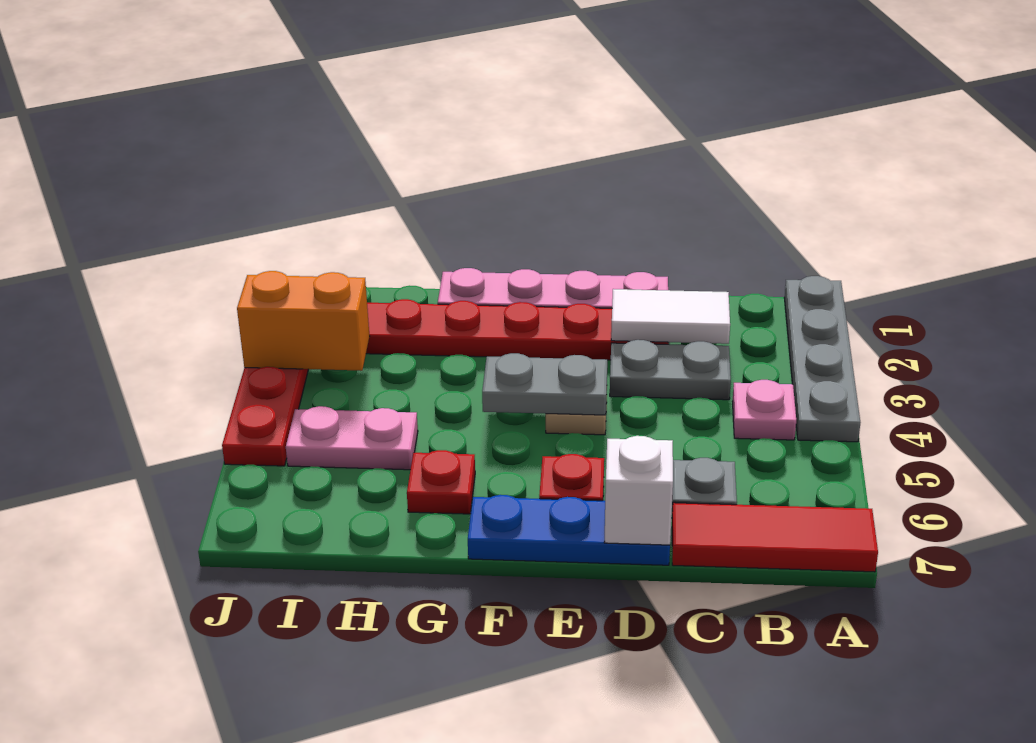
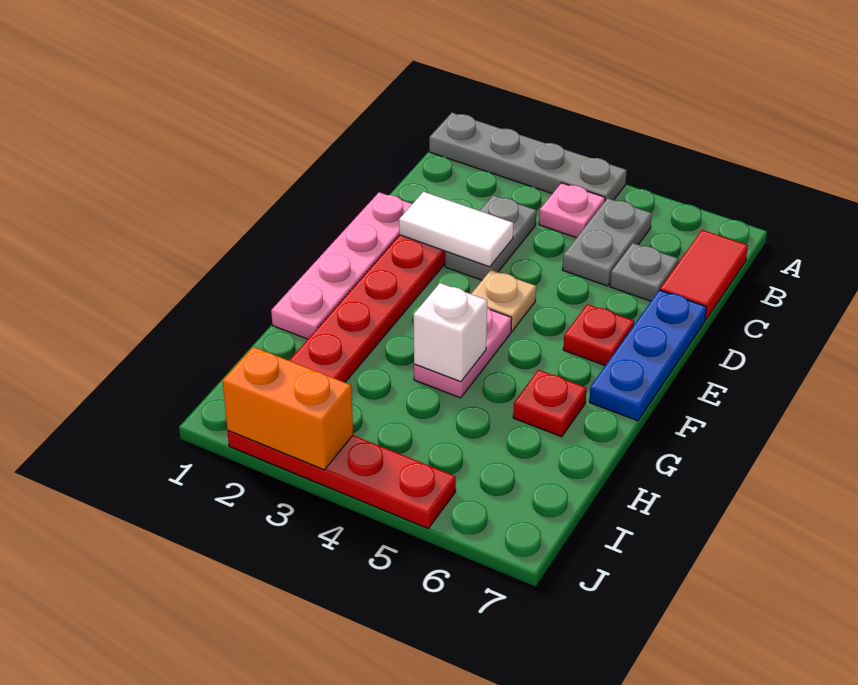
red tile A7:C7 level 1 -> red tile B7:C7 level 1
white tile C2:D2 level 2 -> white tile D2:D3 level 2
white brick D7 level 2 -> white brick G4 level 2
grey plate E4:F4 level 2 -> grey plate B5:C5 level 1
pink plate H5:I5 level 1 -> pink plate F4:G4 level 1
orange brick I3:J3 level 2 -> orange brick J2:J3 level 2

